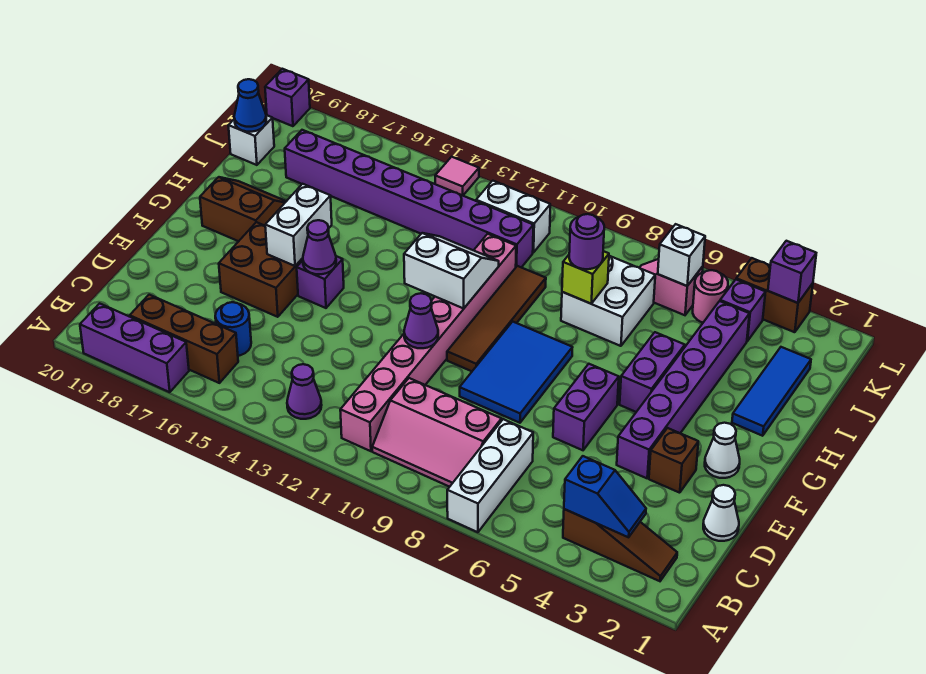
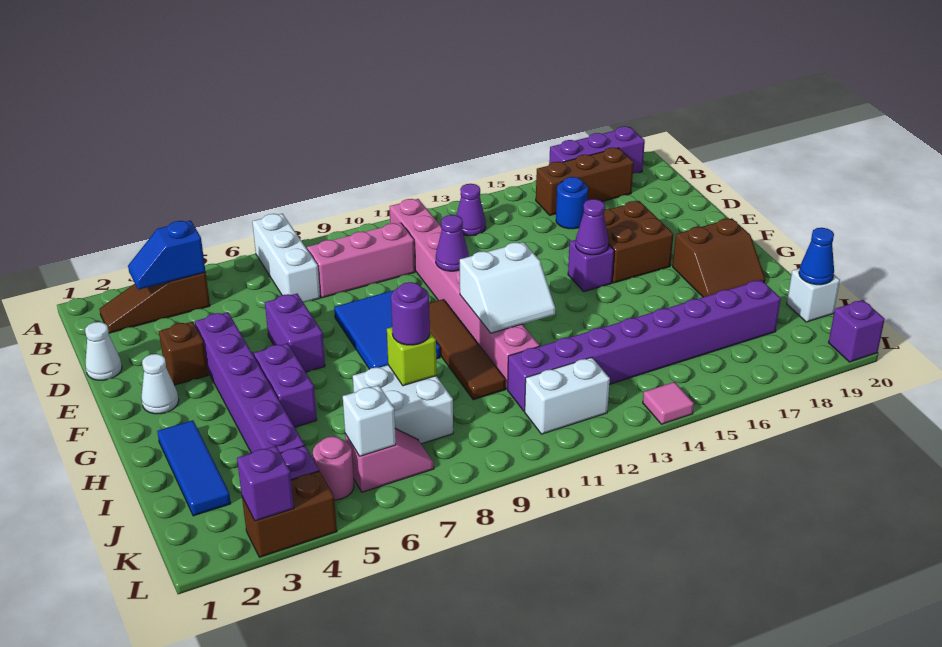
white brick F16:G16 level 2 -> none

